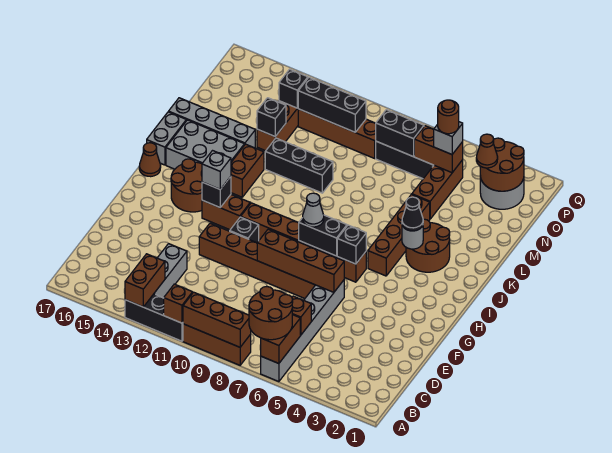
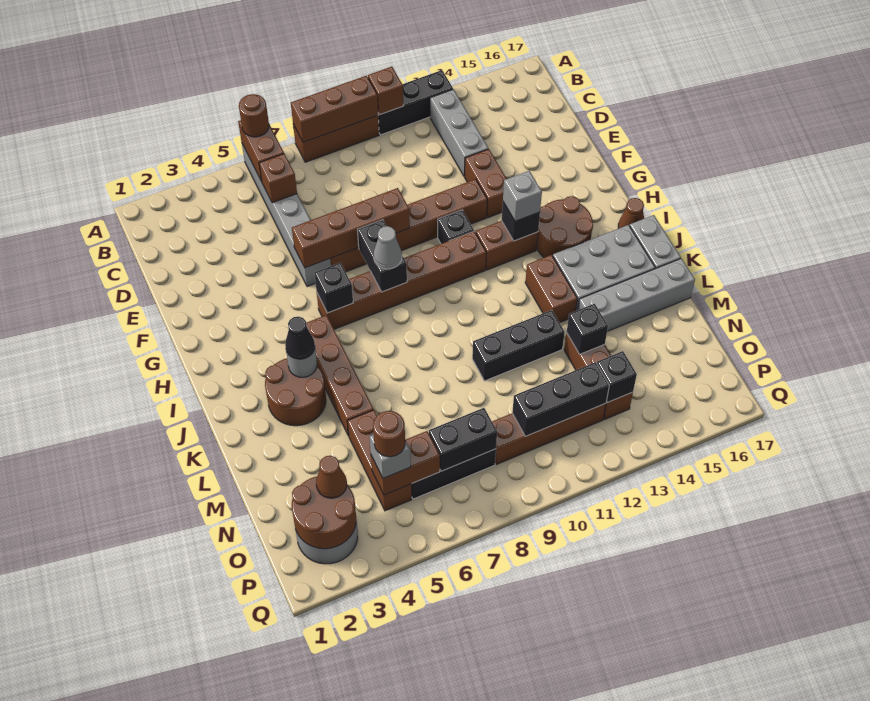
brown round brick A6:B7 level 3 -> brown round brick A6 level 3
brown brick A13:B13 level 2 -> brown brick E13:F13 level 1
black brick H7:H8 level 2 -> black brick G8:H8 level 2

